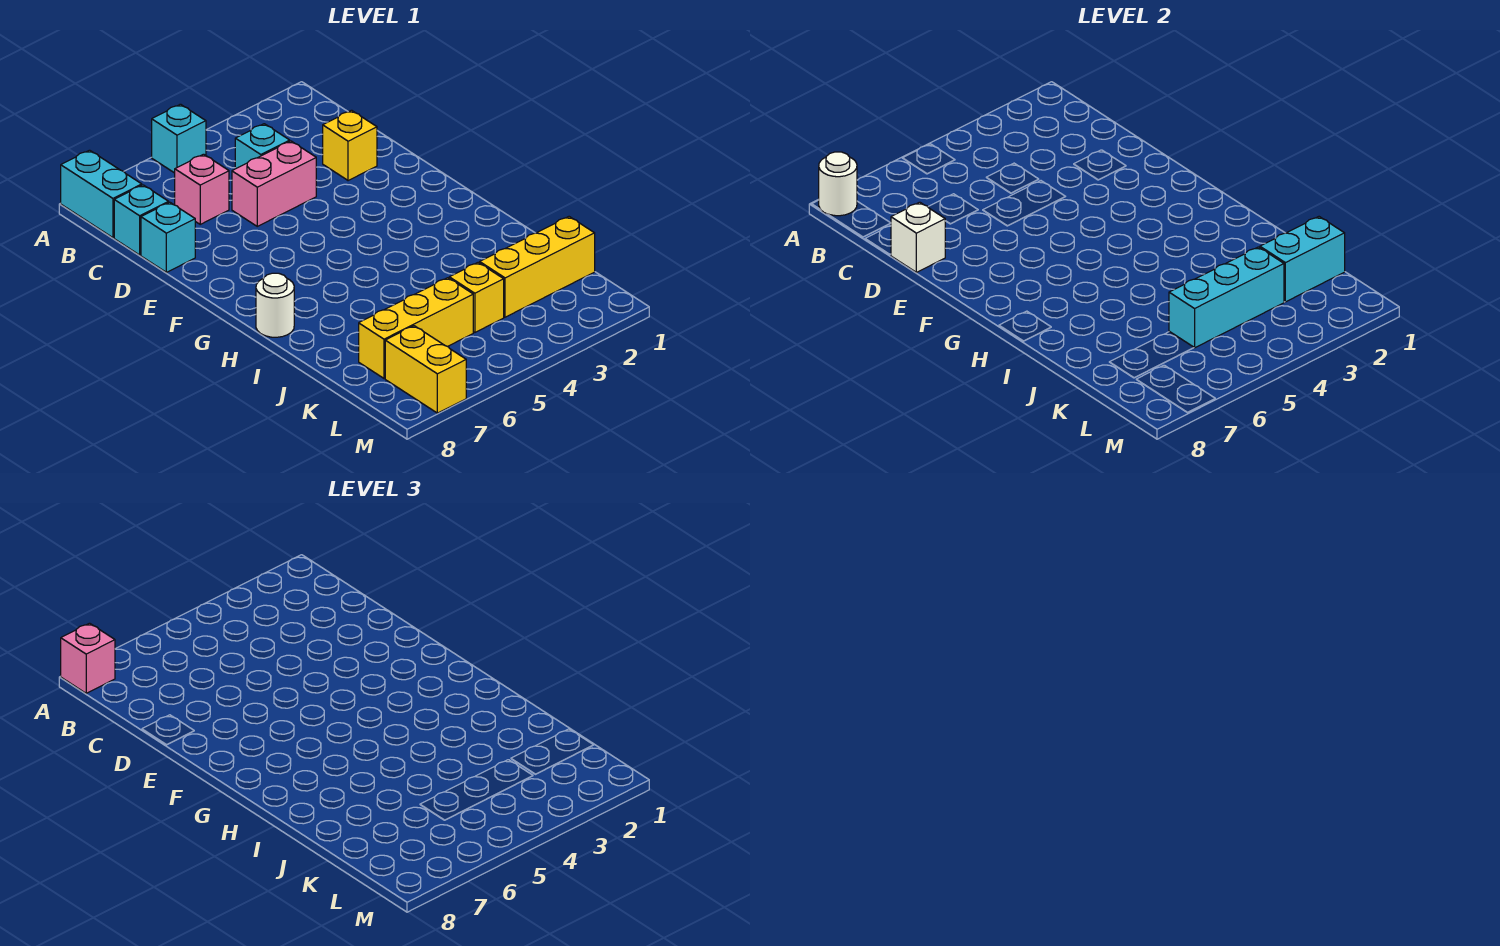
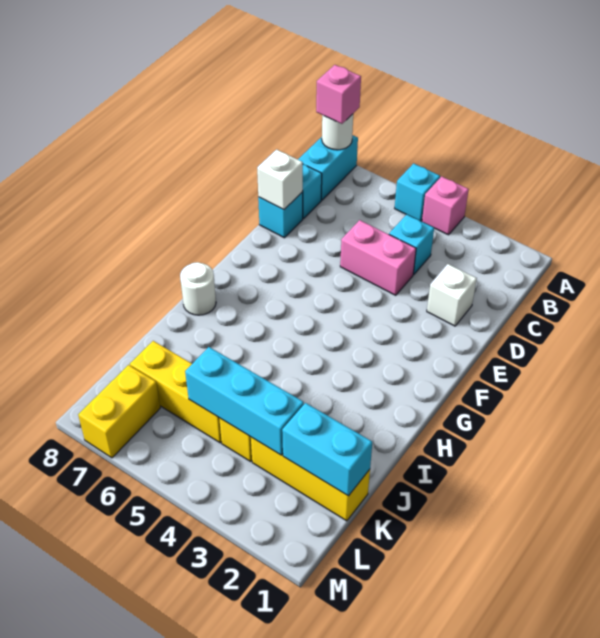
pink brick C6 level 1 -> pink brick A4 level 1
yellow brick D2 level 1 -> white brick D2 level 1

